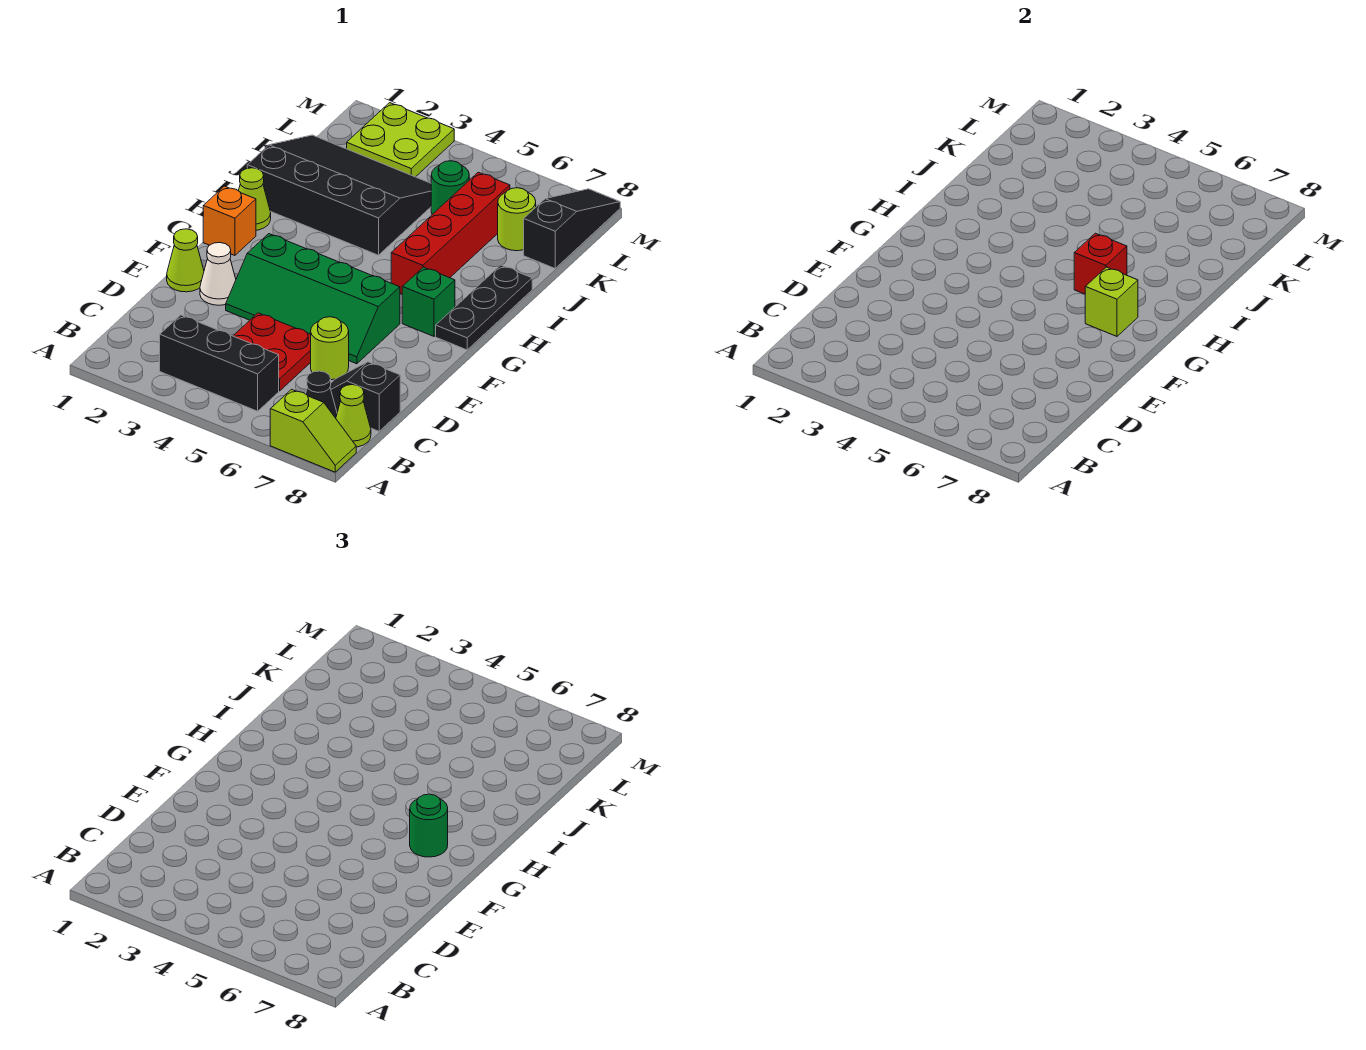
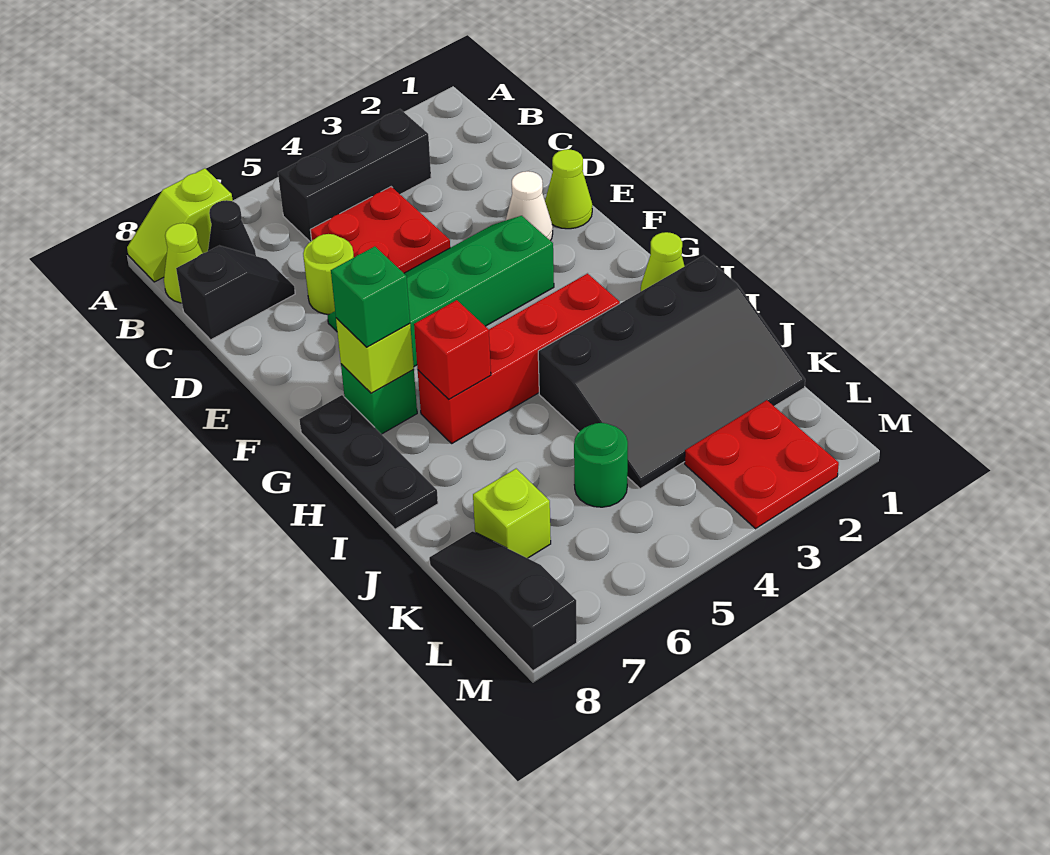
orange brick G1 level 1 -> none
green round brick G7 level 3 -> green brick G7 level 3
red brick H6:K6 level 1 -> red brick H3:H6 level 1
lime round brick K7 level 1 -> lime brick K7 level 1
black slope K8:M8 level 1 top K -> black slope K8:M8 level 1 top M
lime plate L2:M3 level 1 -> red plate L2:M3 level 1

